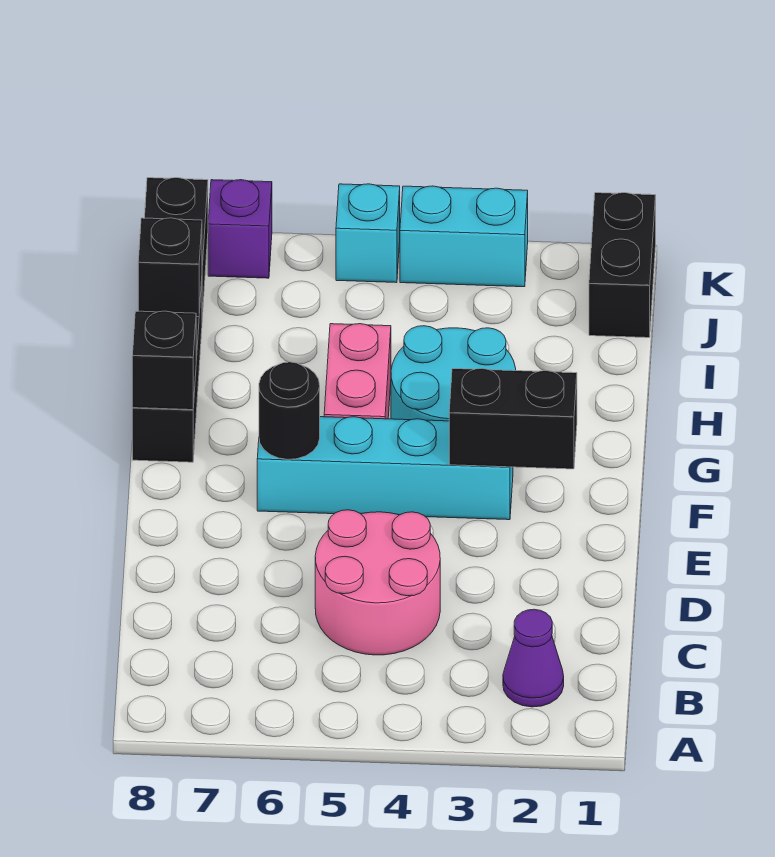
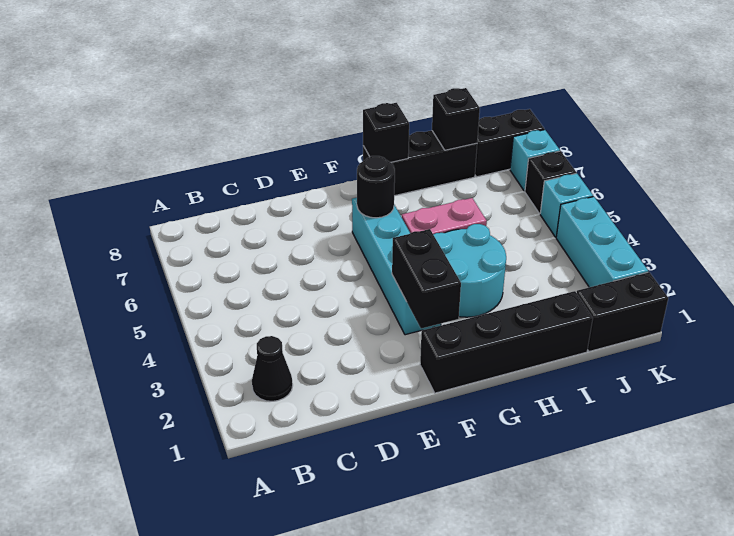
purple cone B2 level 1 -> black cone B2 level 1
pink round brick C4:D5 level 1 -> none
none -> black brick F1:I1 level 1
cyan brick K3:K4 level 1 -> cyan brick K2:K4 level 1
none -> black brick K6 level 1
purple brick K7 level 1 -> cyan brick K7 level 1

